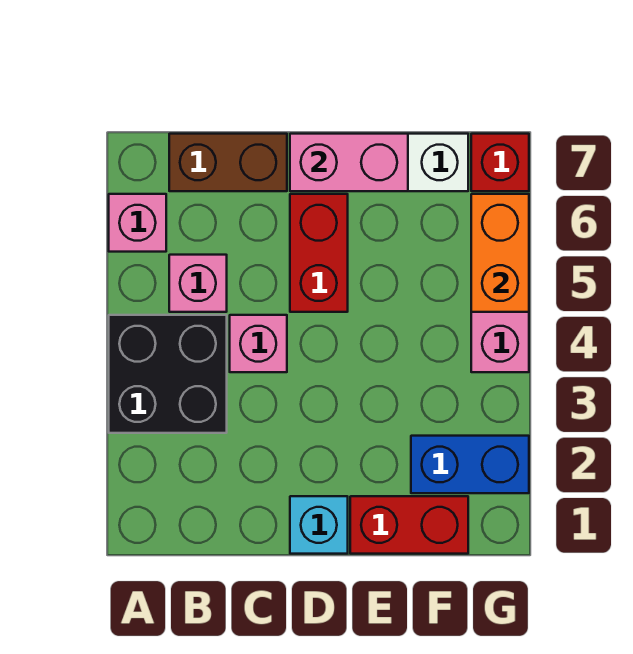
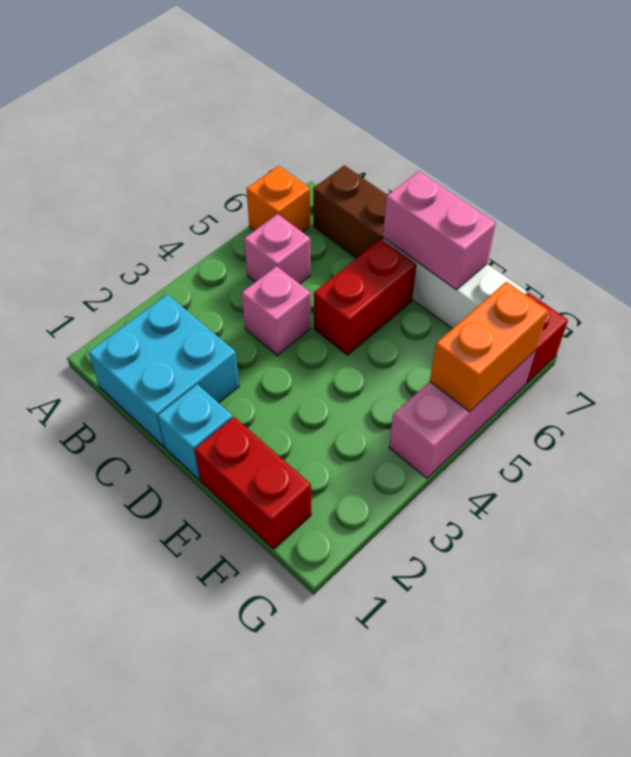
black brick A3:B4 level 1 -> none
pink brick A6 level 1 -> orange brick A6 level 1
none -> cyan brick B1:C2 level 1
blue brick F2:G2 level 1 -> none

